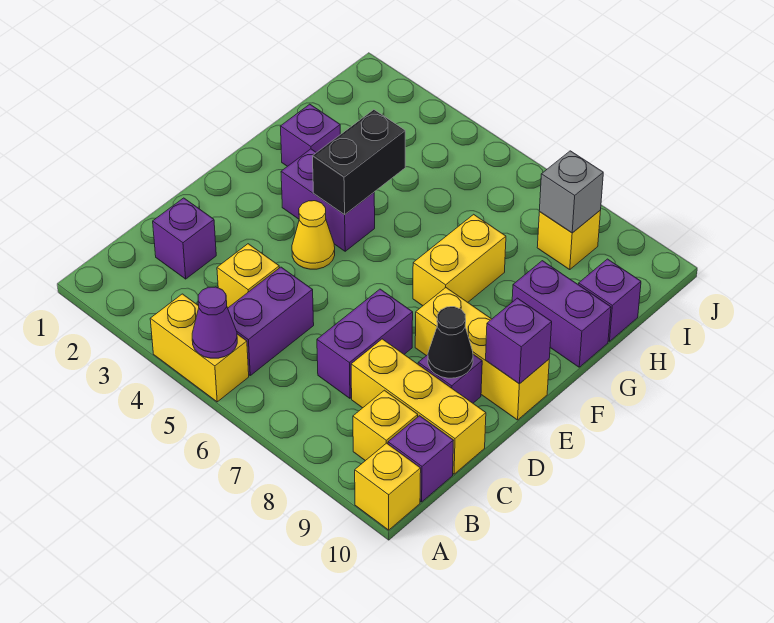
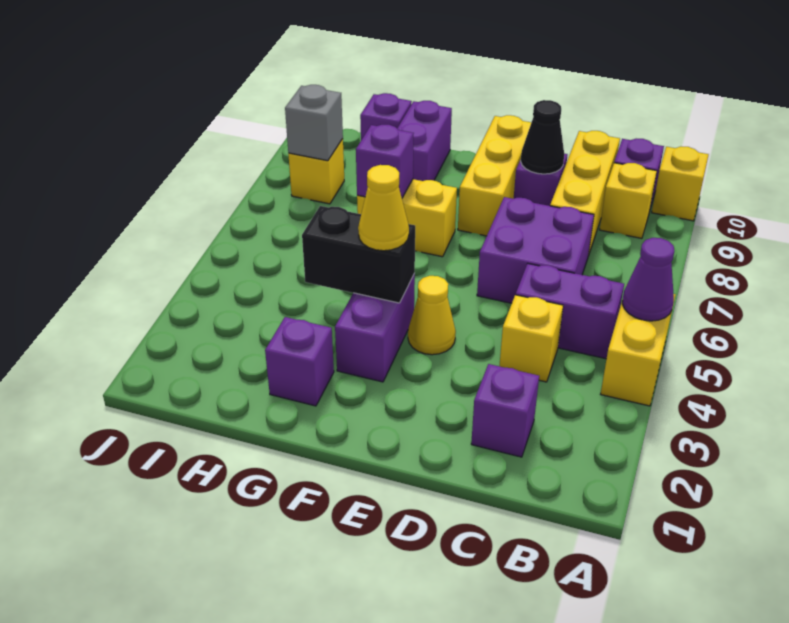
purple brick C7:D7 level 1 -> purple brick C6:D7 level 1
purple brick E10 level 2 -> purple brick G7 level 2
none -> yellow cone F4 level 3

